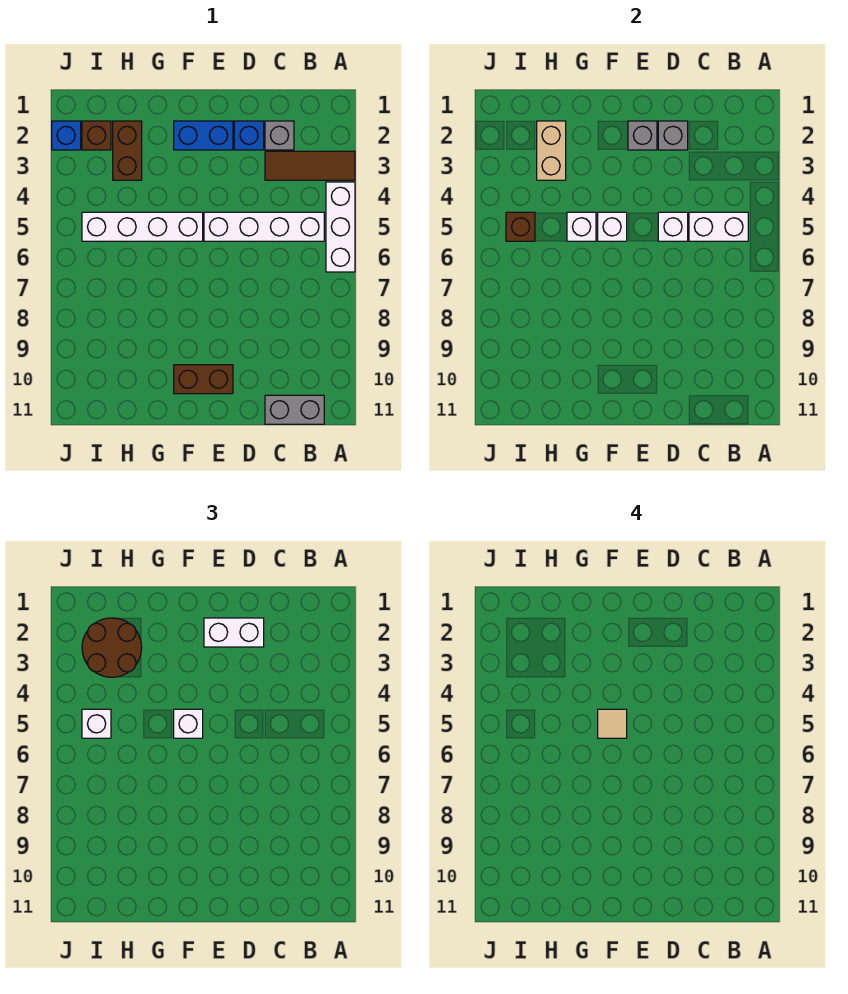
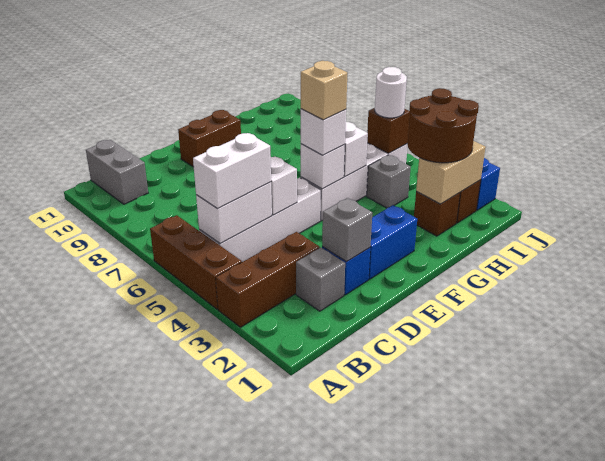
brown tile A3:C3 level 1 -> brown brick A3:C3 level 1
white brick A4:A6 level 1 -> brown brick A4:A6 level 1
grey brick B11:C11 level 1 -> grey brick B10:B11 level 1
white brick D2:E2 level 3 -> white brick B5:C5 level 3
grey brick E2 level 2 -> grey brick H4 level 1
tan tile F5 level 4 -> tan brick F5 level 4
brown brick H2:H3 level 1 -> brown brick H2 level 1
tan brick H2:H3 level 2 -> tan brick H2:I2 level 2
white brick I5 level 3 -> white round brick I5 level 3

